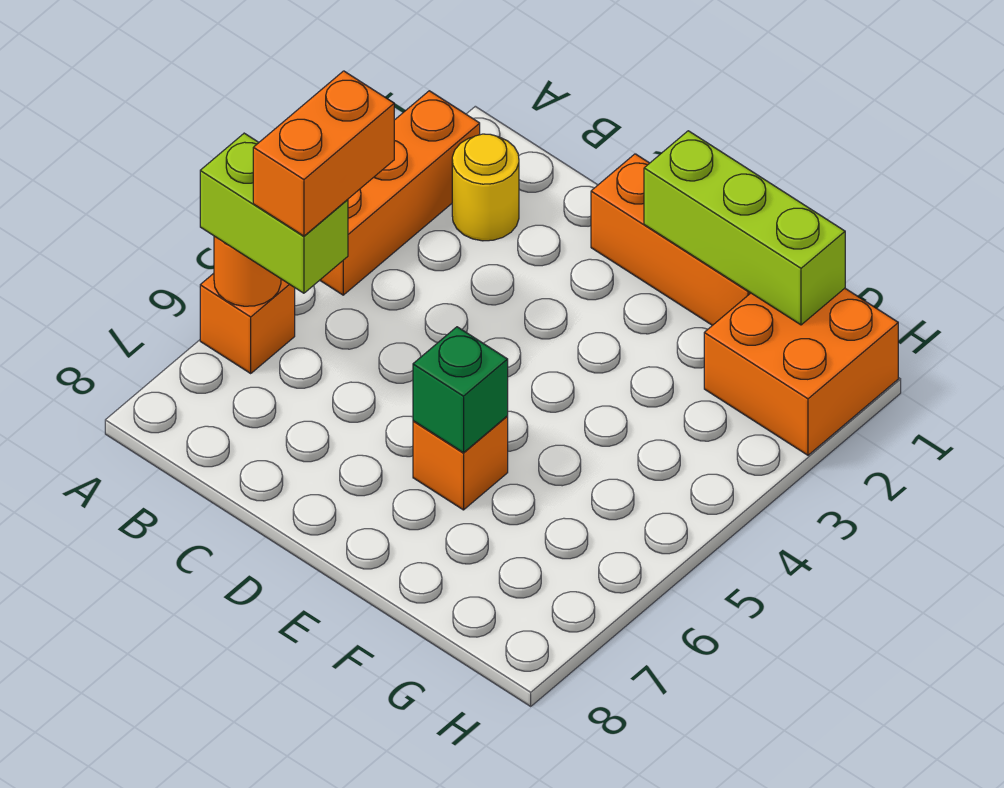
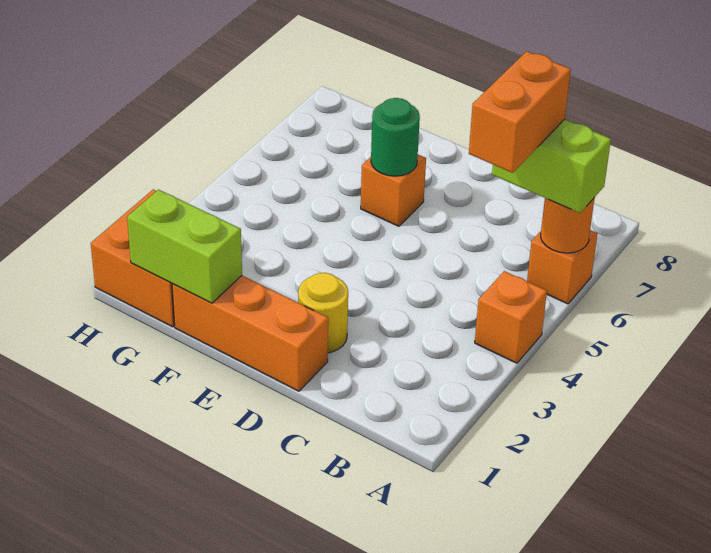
orange brick A2:A4 level 1 -> orange brick A4 level 1
yellow round brick B2 level 1 -> yellow round brick D2 level 1
lime brick E1:G1 level 2 -> lime brick F1:G1 level 2
green brick E6 level 2 -> green round brick E6 level 2

